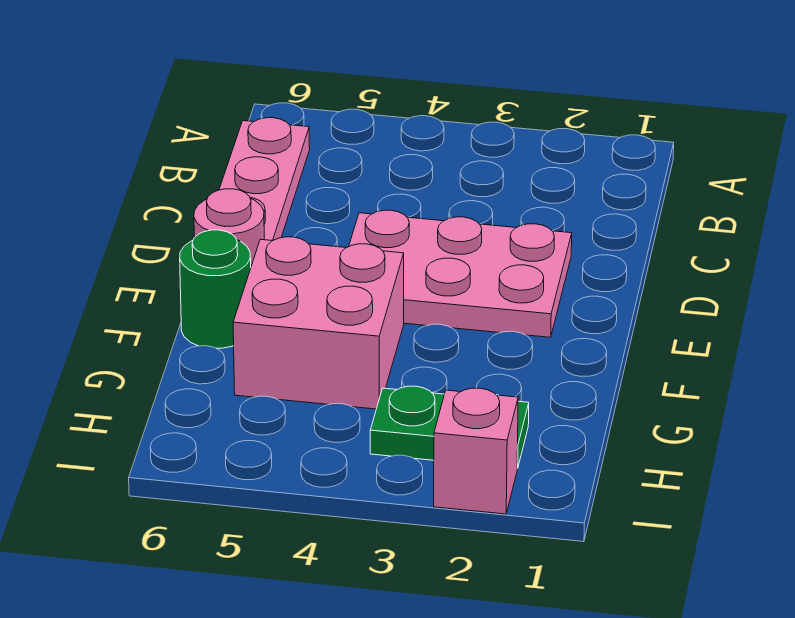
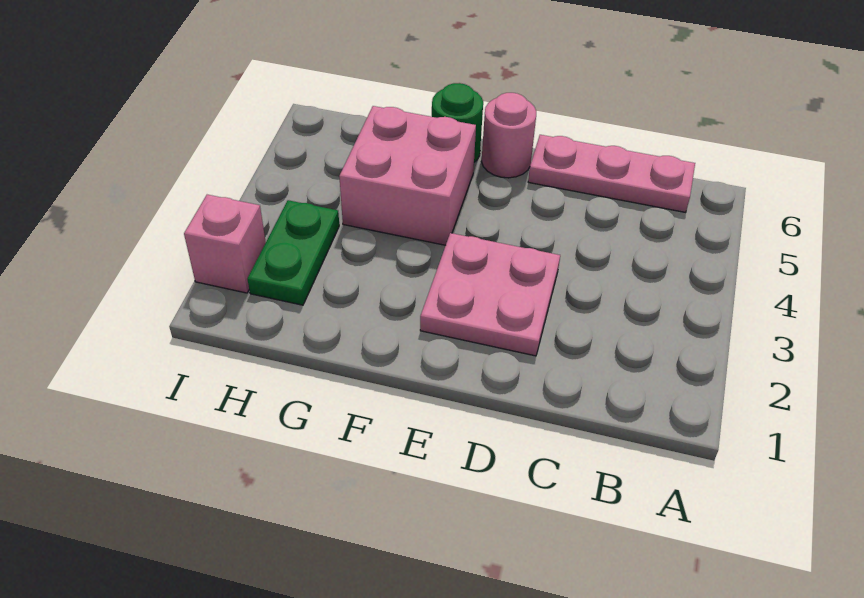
pink plate D2:E4 level 1 -> pink plate D2:E3 level 1

